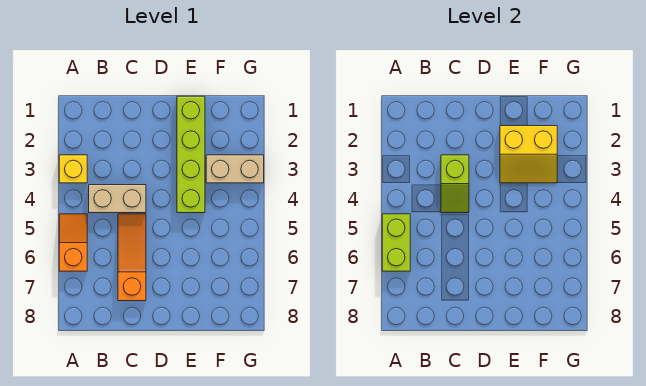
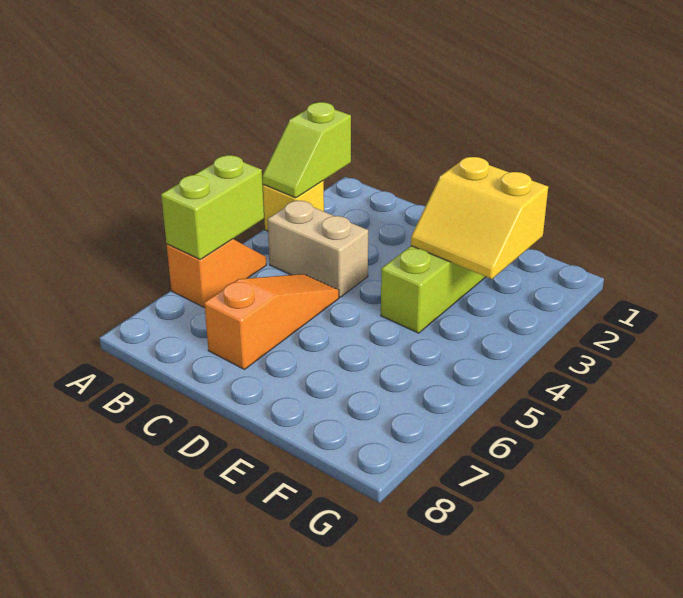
lime slope C3:C4 level 2 top 3 -> lime slope A2:A3 level 2 top 2
tan brick F3:G3 level 1 -> none

